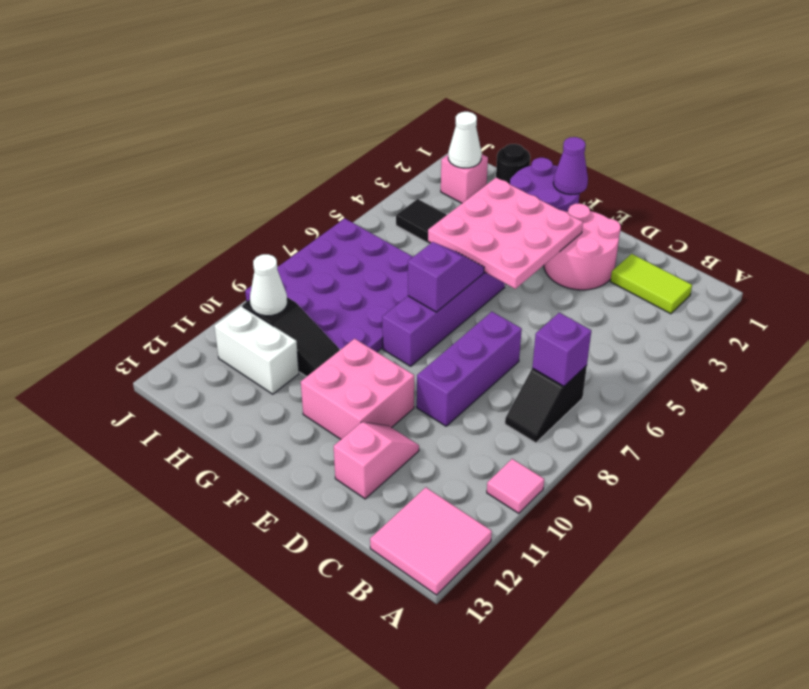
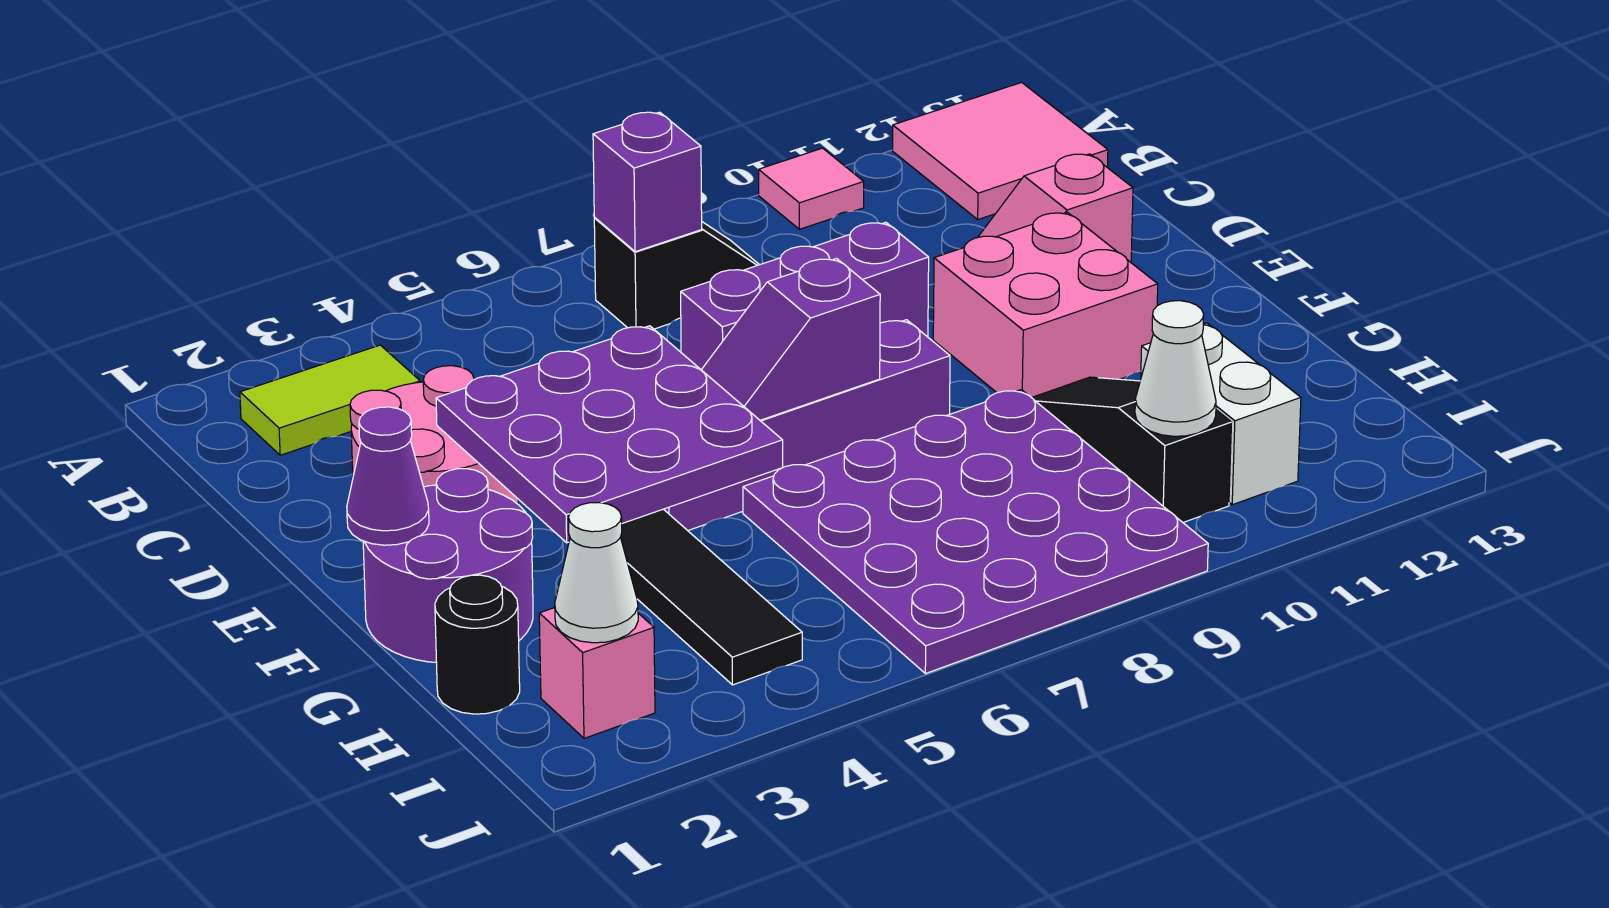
lime tile B2:C2 level 1 -> lime tile B2:B3 level 1
pink plate E3:G5 level 2 -> purple plate E3:G5 level 2

